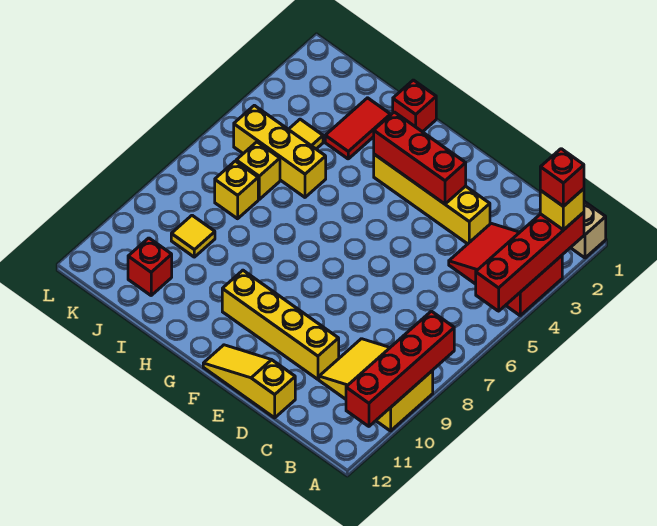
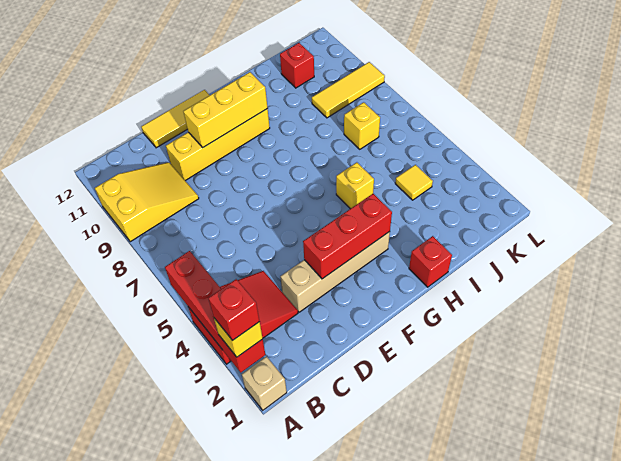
red brick A8:A11 level 2 -> none
yellow brick D3:G3 level 1 -> tan brick D3:G3 level 1
yellow slope D12:F12 level 1 top D -> yellow tile D12:F12 level 1
red tile I2:I3 level 1 -> none
yellow brick I5:K5 level 1 -> yellow brick E10:G10 level 2
yellow brick J6 level 1 -> yellow brick H5 level 1
yellow tile J9 level 1 -> yellow tile J9:L9 level 1

